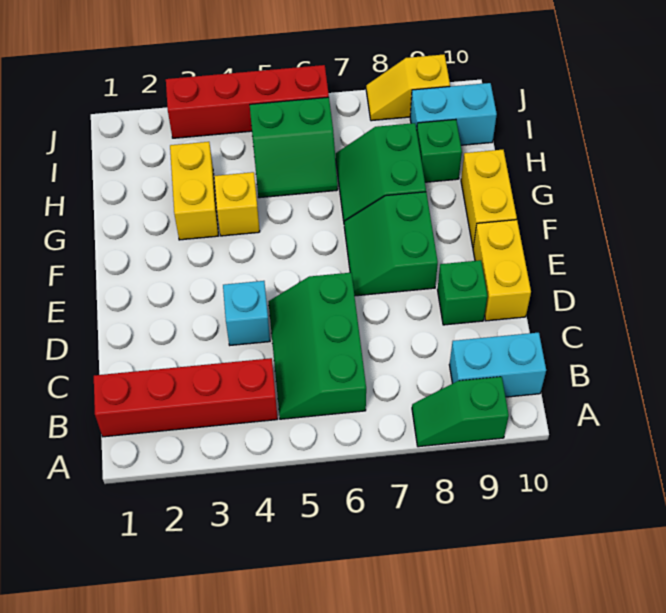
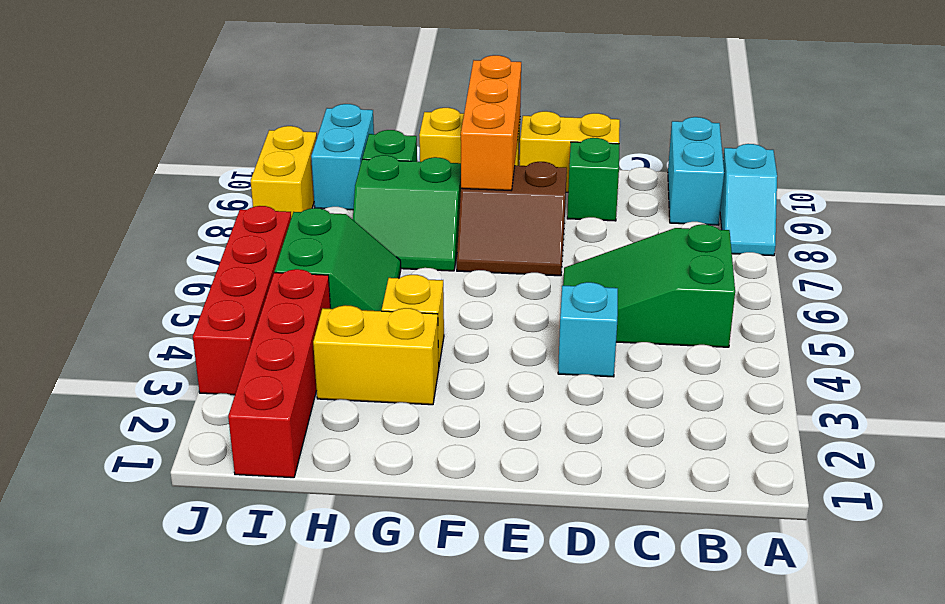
green slope A8:A9 level 1 top 9 -> cyan slope A8:A9 level 1 top 9
red brick B1:B4 level 1 -> red brick I1:I4 level 1
green slope B5:D6 level 1 top 6 -> green slope B5:D6 level 1 top B
green slope E7:F8 level 1 top 8 -> brown slope E7:F8 level 1 top 8
none -> orange brick F8:F10 level 2
yellow slope J8:J9 level 1 top 9 -> yellow brick J8:J9 level 1

